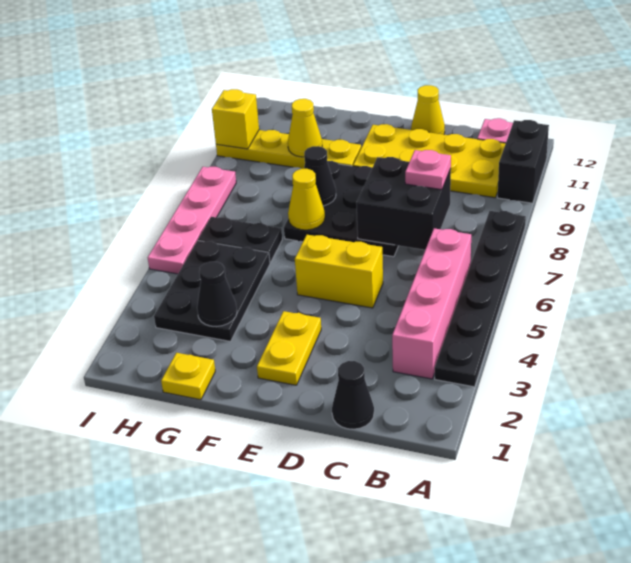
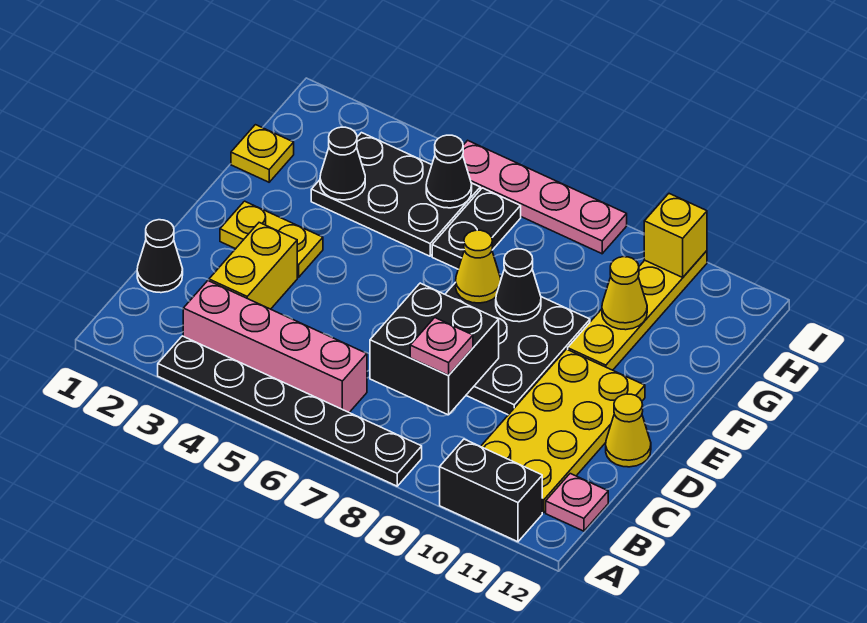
yellow brick D5:E5 level 1 -> yellow brick C3:D3 level 1
none -> black cone H5 level 2

